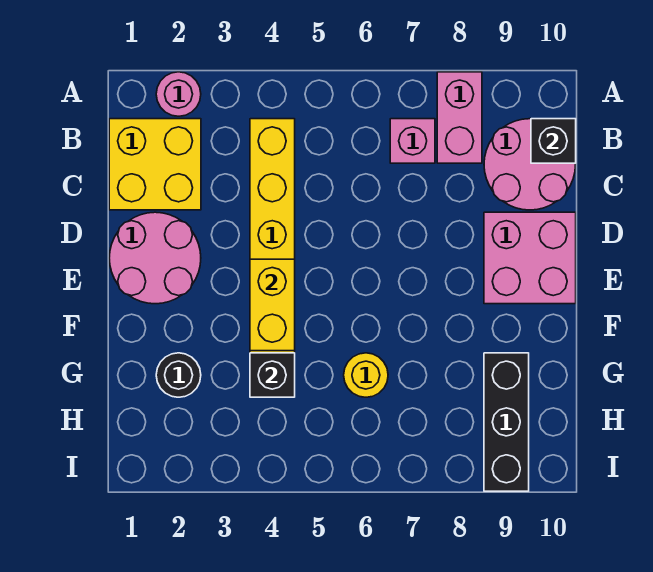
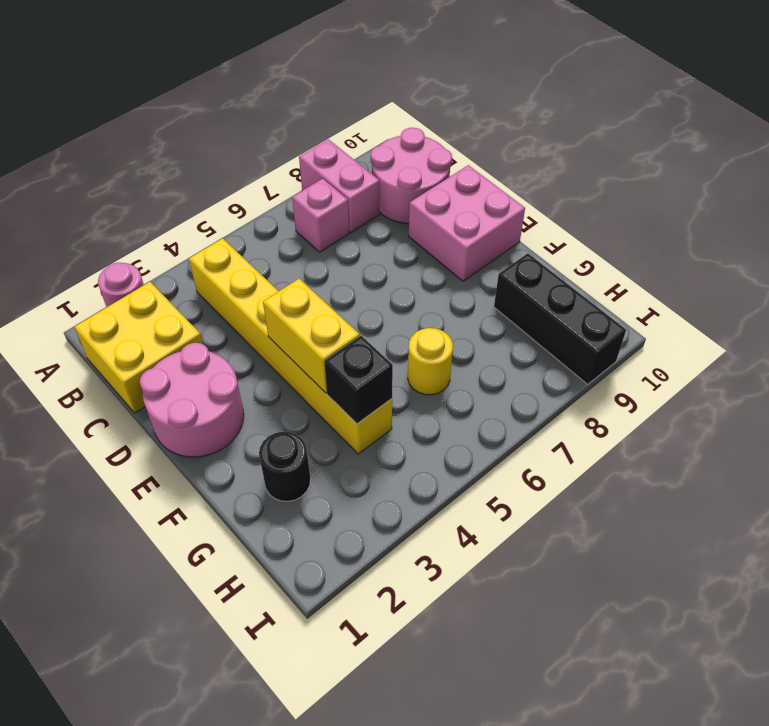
black brick B10 level 2 -> none

